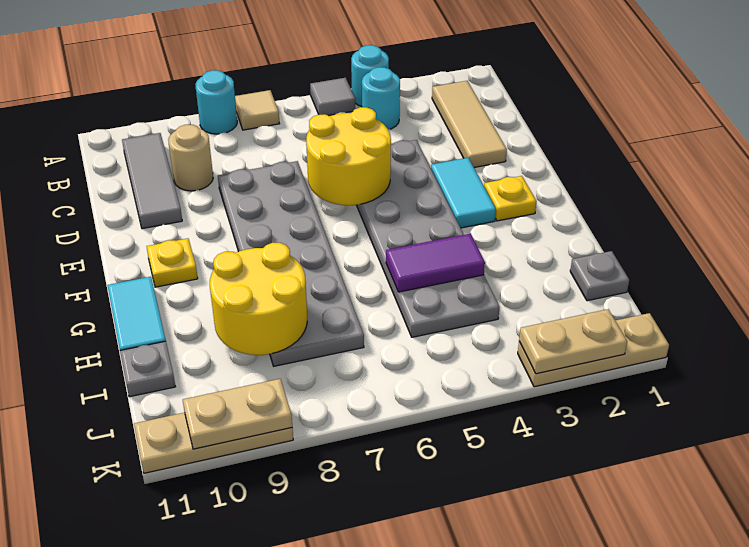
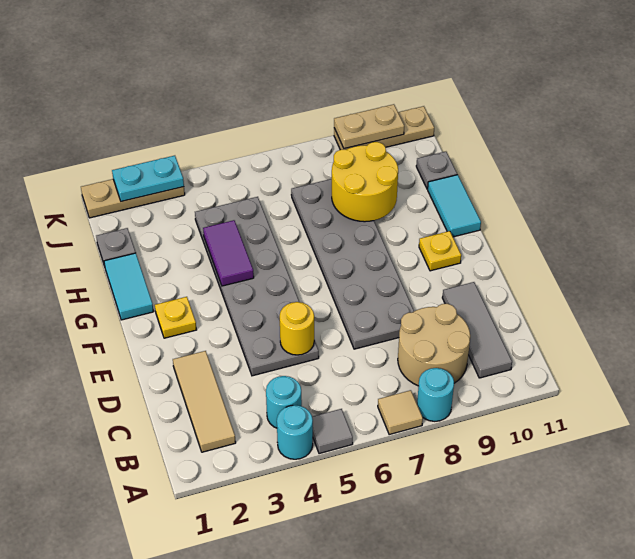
tan round brick C9 level 1 -> tan round brick B8:C9 level 1
yellow round brick D5:E6 level 2 -> yellow round brick D5 level 2
cyan tile E3:F3 level 1 -> cyan tile G1:H1 level 1
purple tile H4:H5 level 2 -> purple tile G4:H4 level 2
tan plate K2:K3 level 2 -> cyan plate K2:K3 level 2

